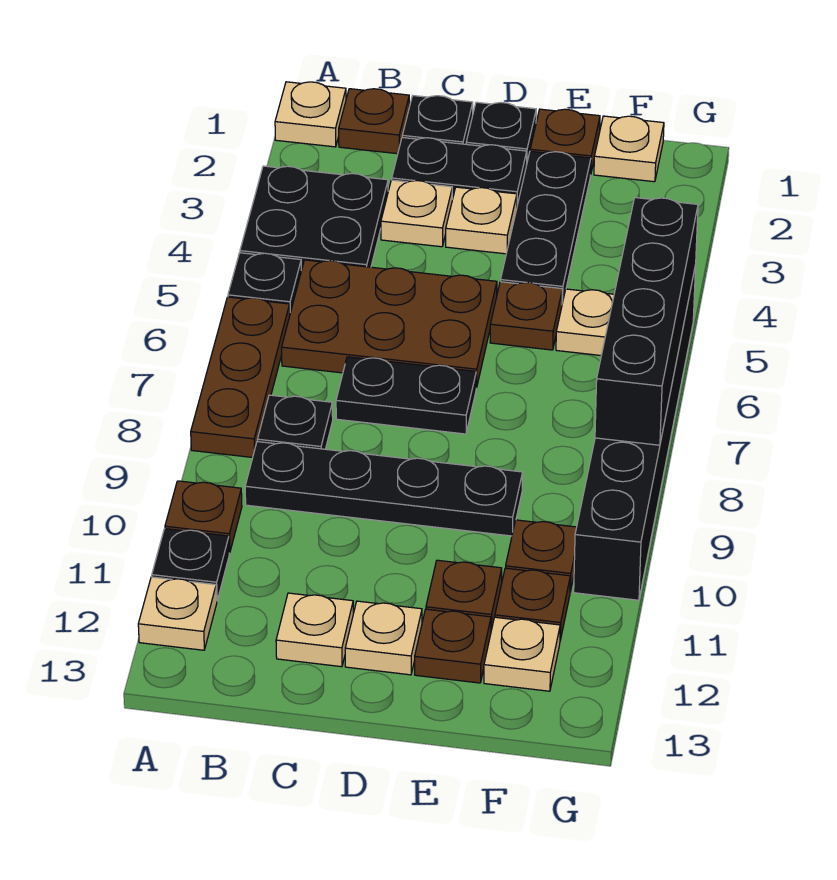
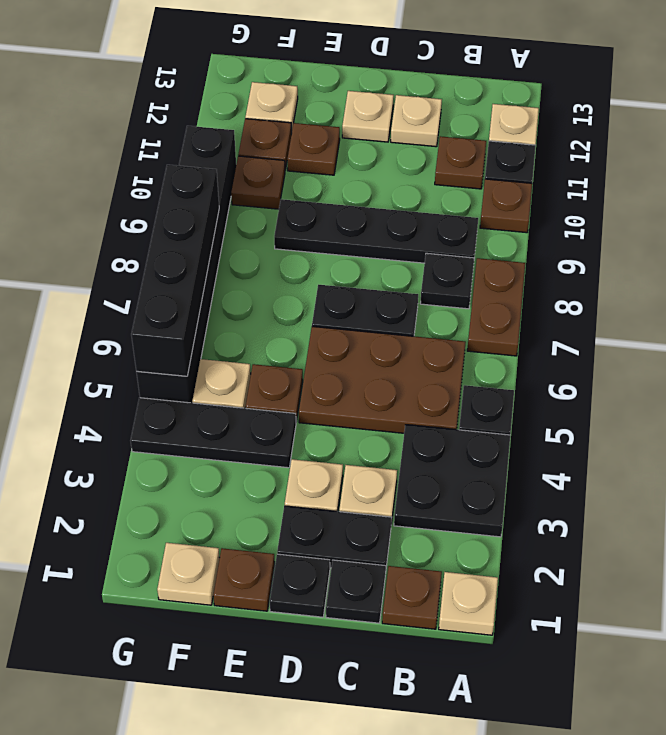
brown plate A6:A8 level 1 -> brown plate A7:A8 level 1
black plate E2:E4 level 1 -> black plate E4:G4 level 1
brown plate E12 level 1 -> brown plate B11 level 1

